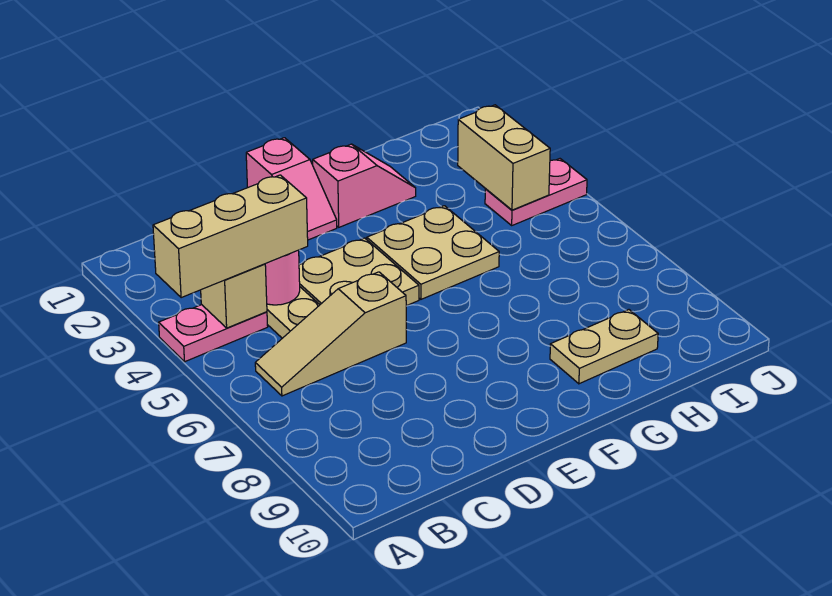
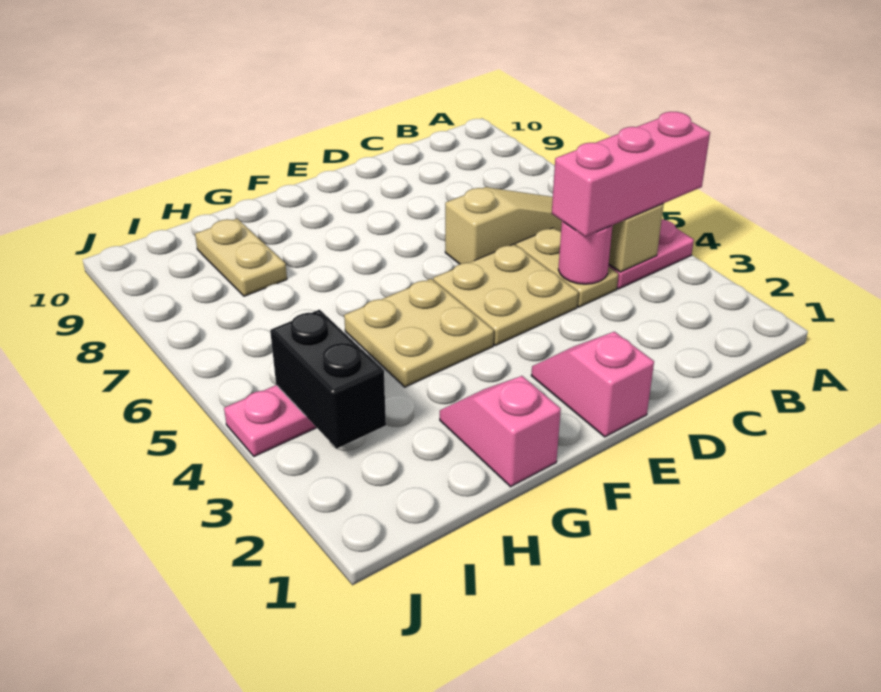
tan brick A4:C4 level 3 -> pink brick A4:C4 level 3
pink slope F2:G2 level 1 top F -> pink slope G1:G2 level 1 top 1
tan plate G9:H9 level 1 -> tan plate H8:H9 level 1
tan brick I3:I4 level 2 -> black brick I3:I4 level 2

